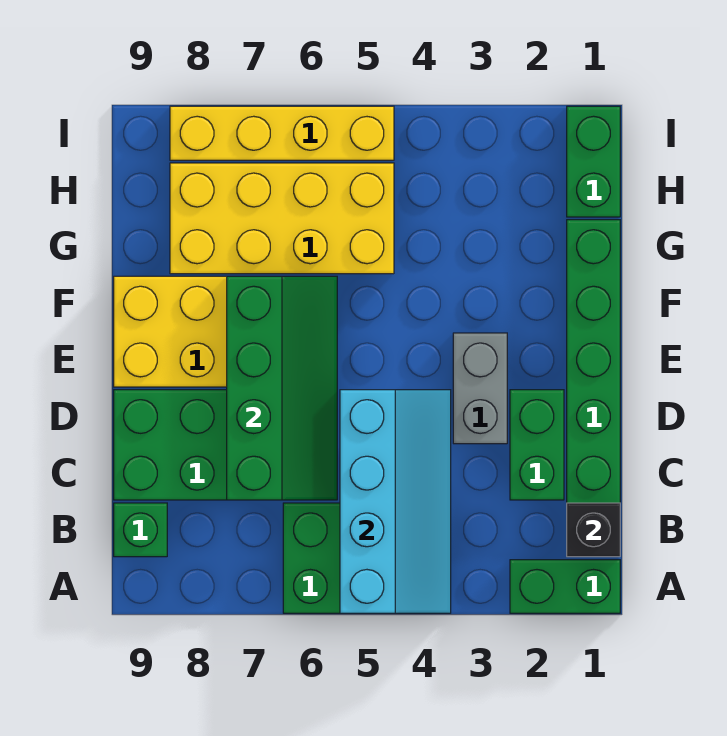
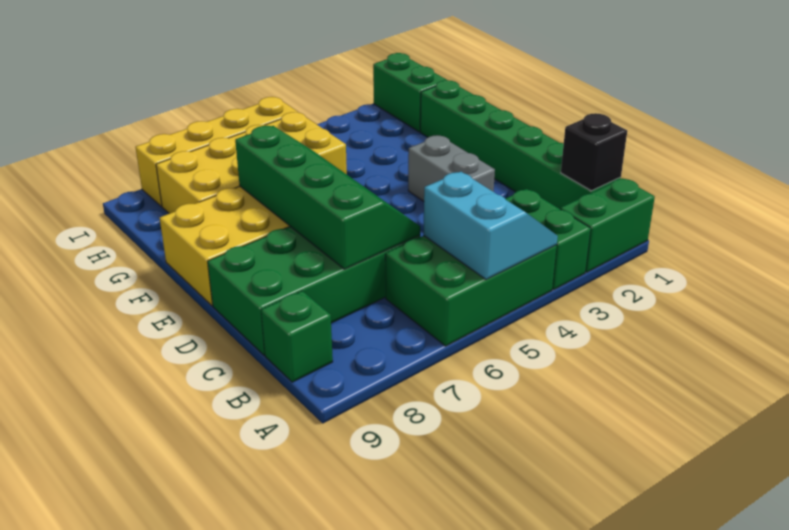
cyan slope A4:D5 level 2 top 5 -> cyan slope A4:B5 level 2 top 5
green brick C2:D2 level 1 -> green brick A3:B3 level 1

